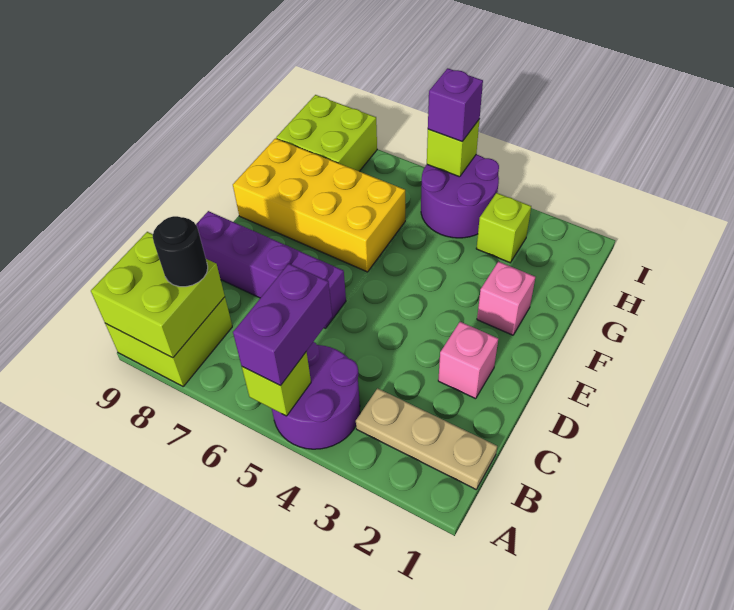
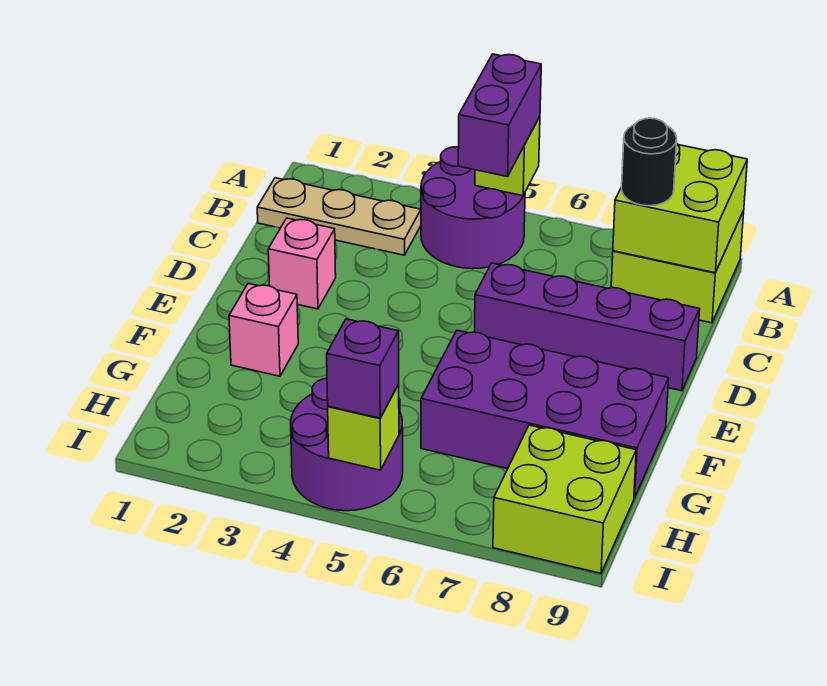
yellow brick F6:G9 level 1 -> purple brick F6:G9 level 1
lime brick H3 level 1 -> none

